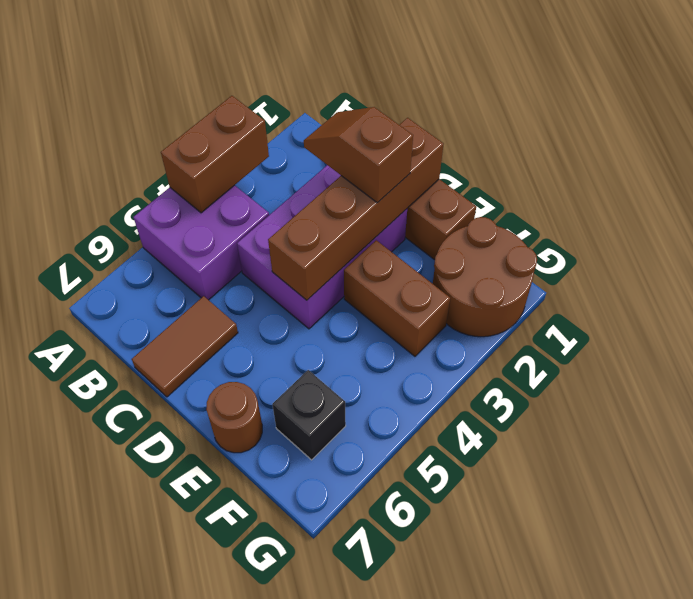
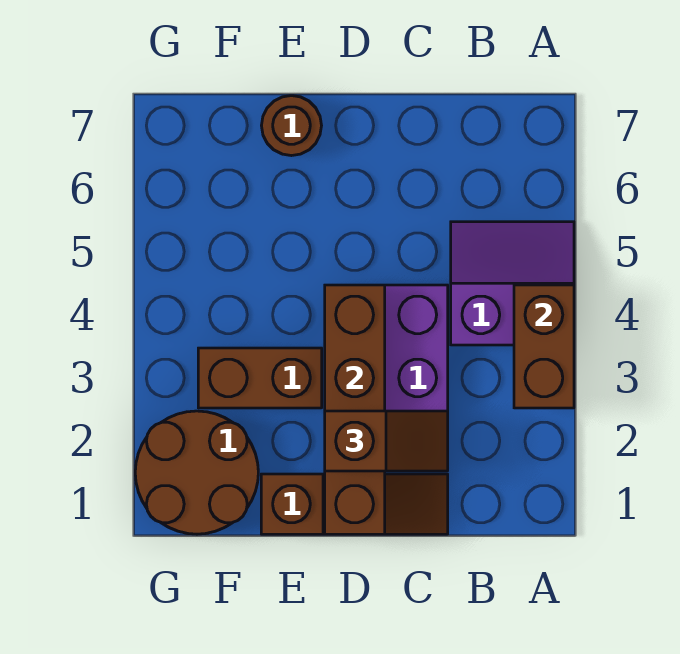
purple brick A4:B5 level 1 -> purple slope A4:B5 level 1 top 4
brown tile C6:C7 level 1 -> none
black brick F6 level 1 -> none

